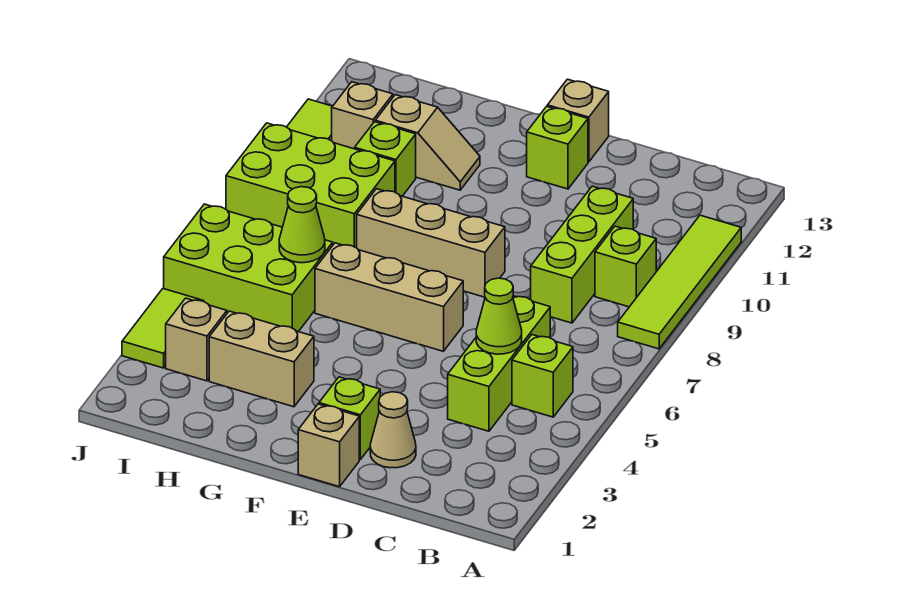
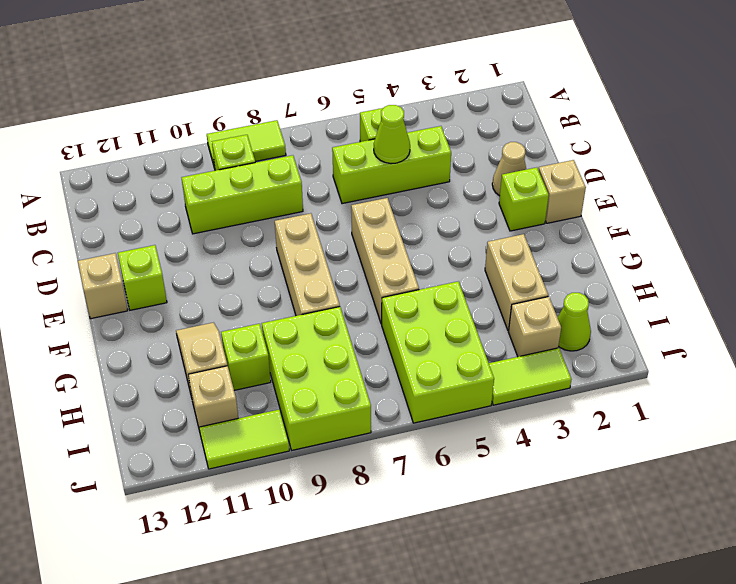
lime tile A8:A11 level 1 -> lime tile A8:A9 level 1
lime cone H6 level 2 -> lime cone I2 level 1

